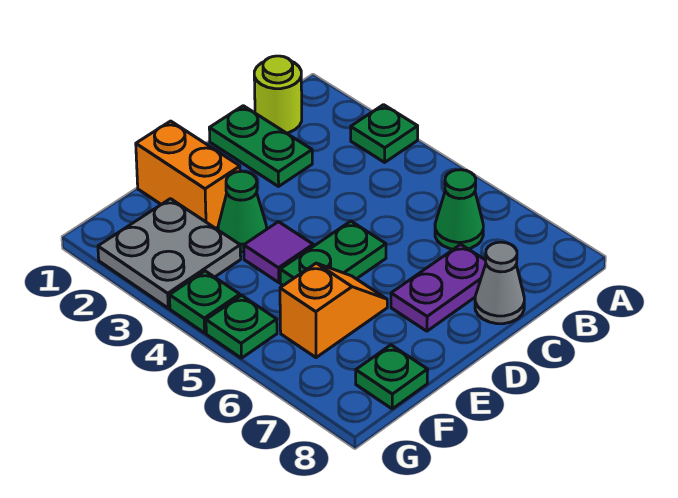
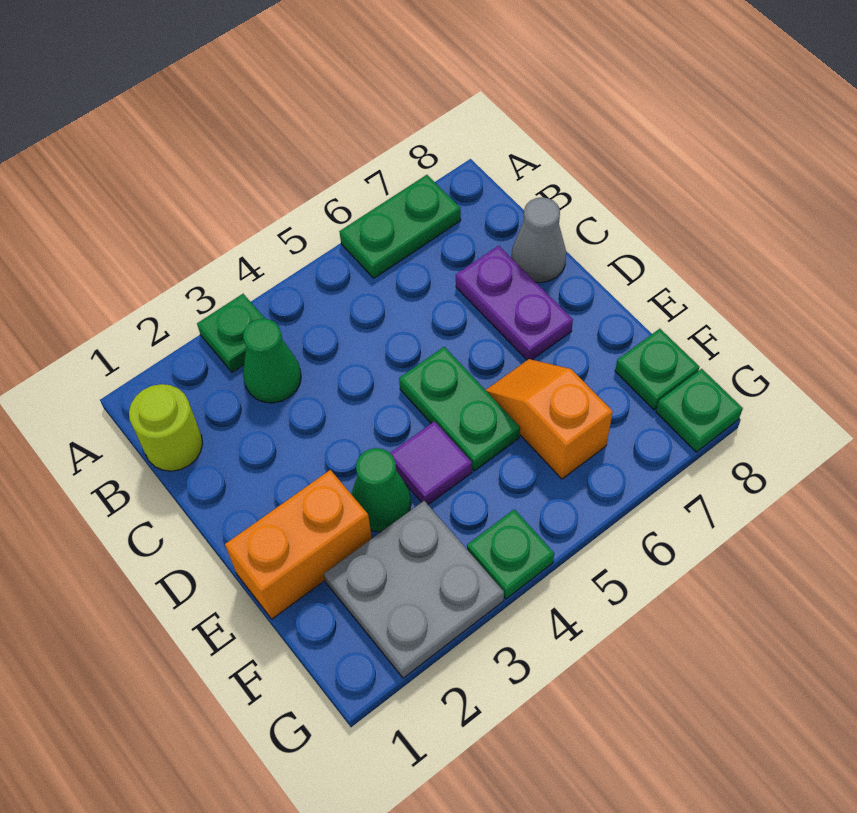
green cone B6 level 1 -> green cone B3 level 1
green plate C1:C2 level 1 -> green plate A6:A7 level 1
green plate G5 level 1 -> green plate G8 level 1

